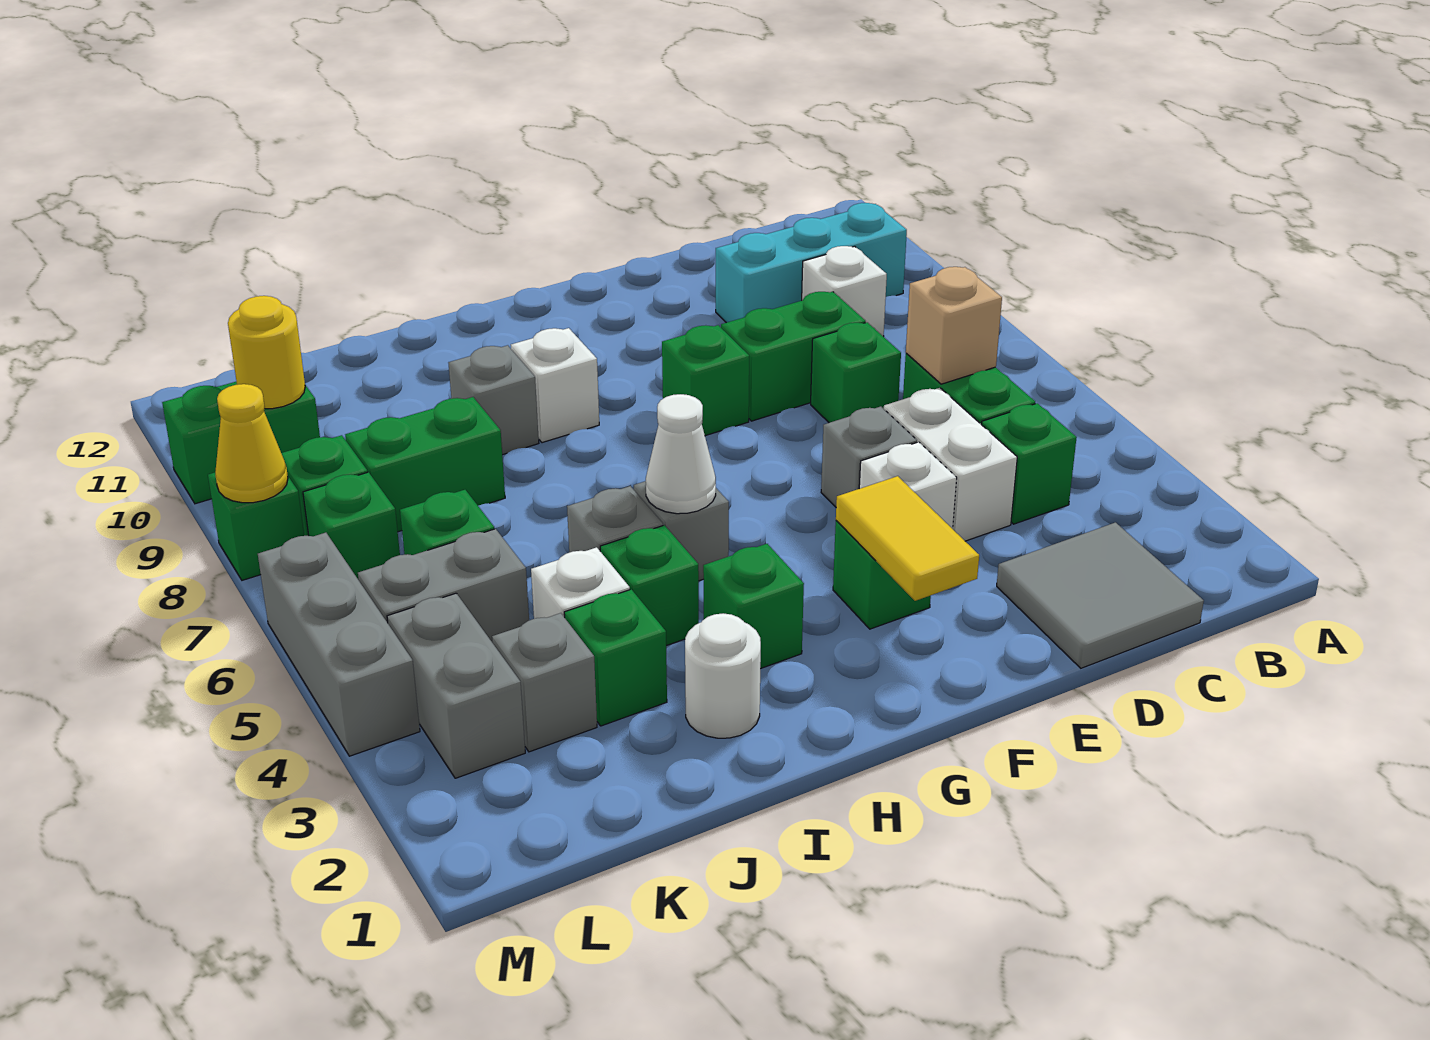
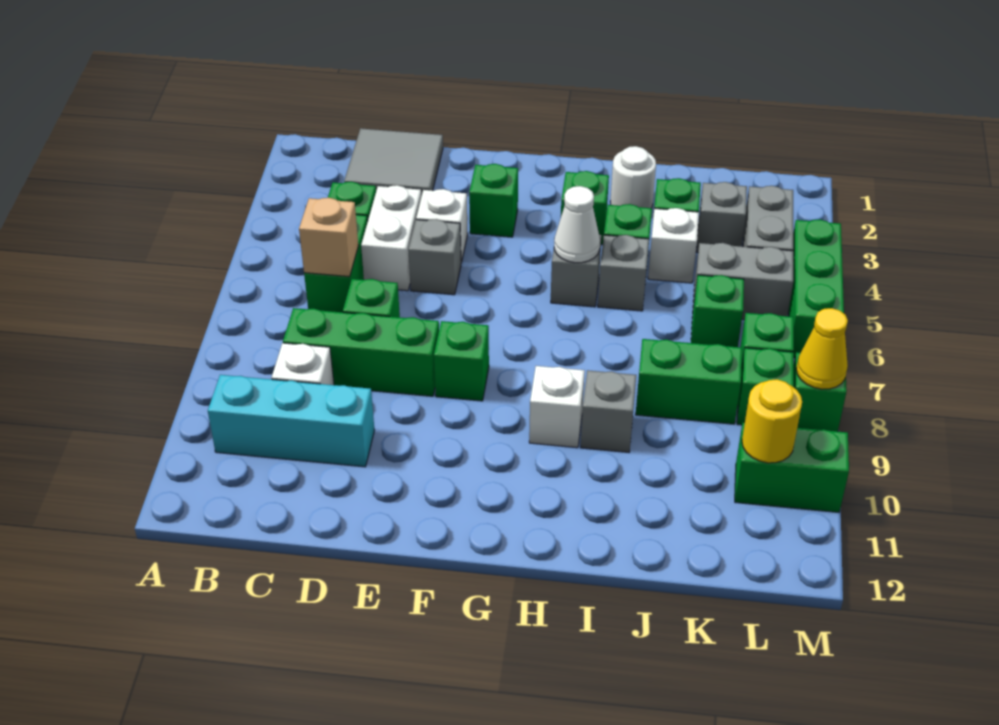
green brick D8:E8 level 1 -> green brick C8:E8 level 1
yellow tile F2:F3 level 2 -> none
grey brick M4:M6 level 1 -> green brick M4:M6 level 1

